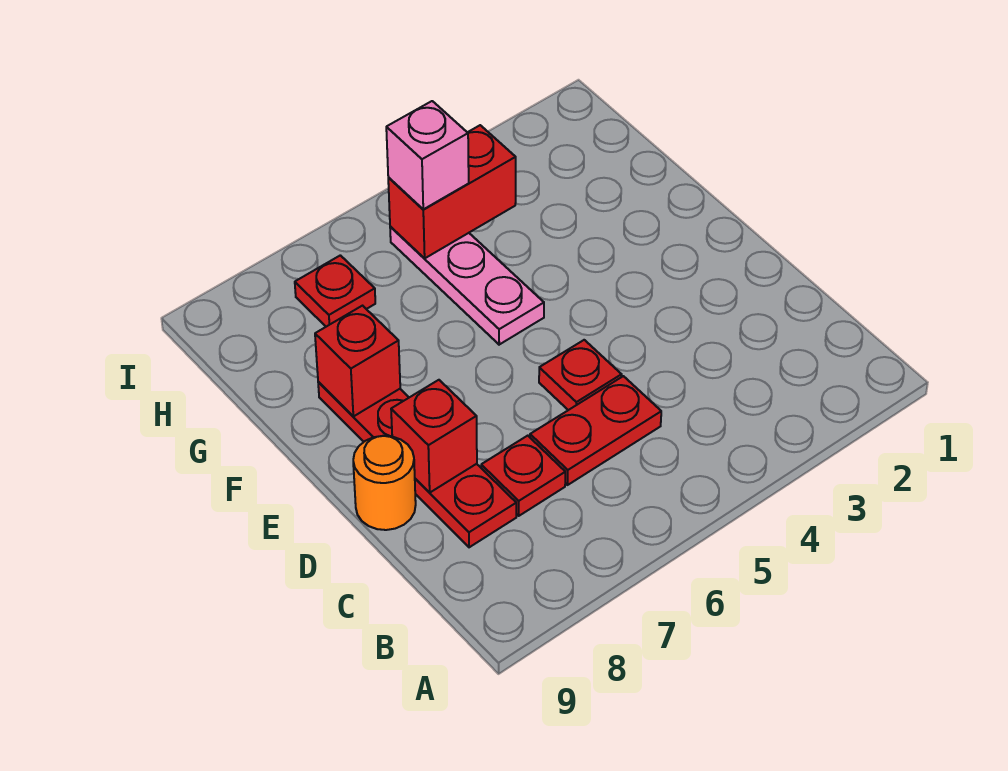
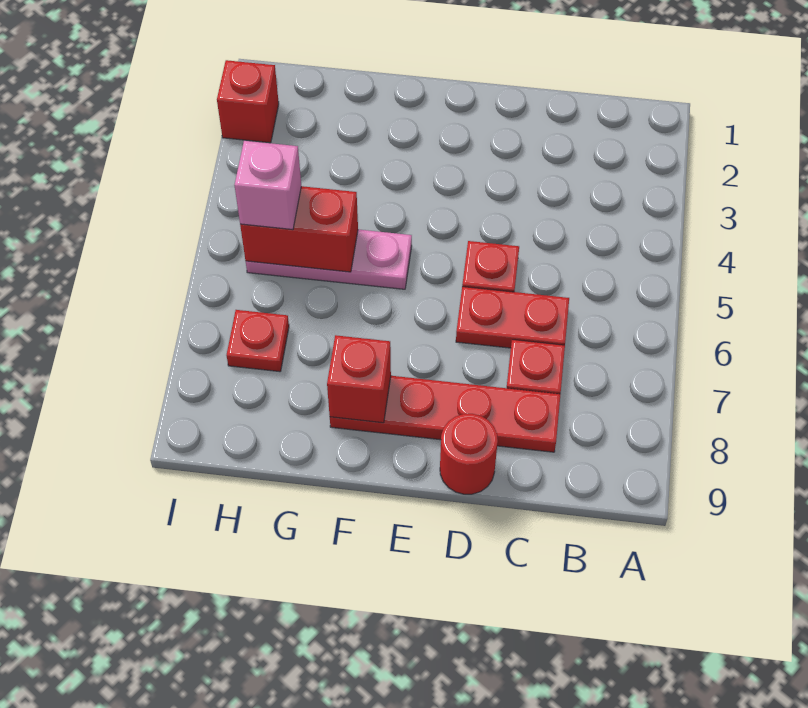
red plate C5:C6 level 1 -> red plate C6:D6 level 1
red brick D8 level 2 -> red brick I2 level 1
orange round brick D9 level 1 -> red round brick D9 level 1
red brick H4:H5 level 2 -> red brick G5:H5 level 2

